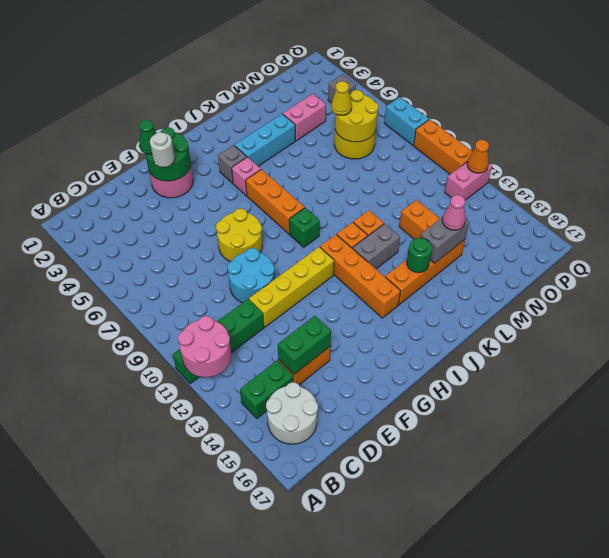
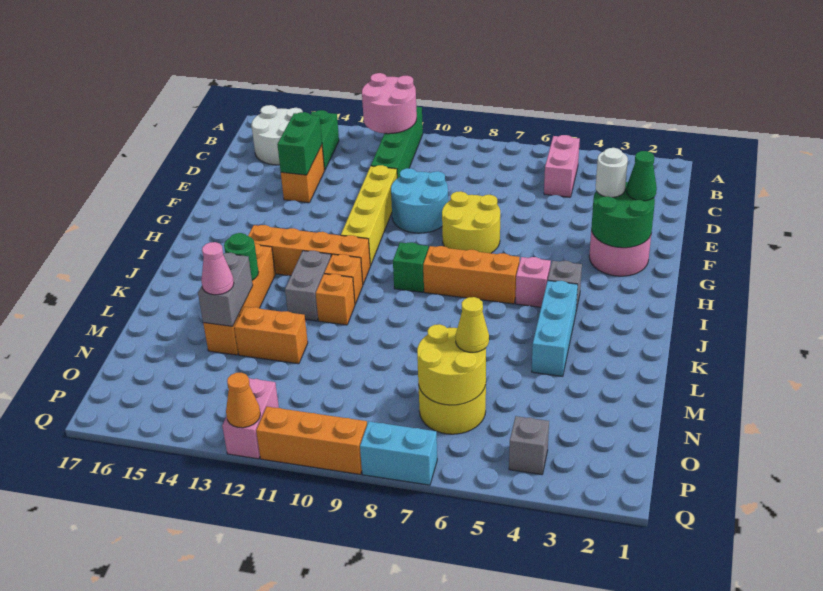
pink brick M4:N4 level 1 -> pink brick B5:C5 level 1

